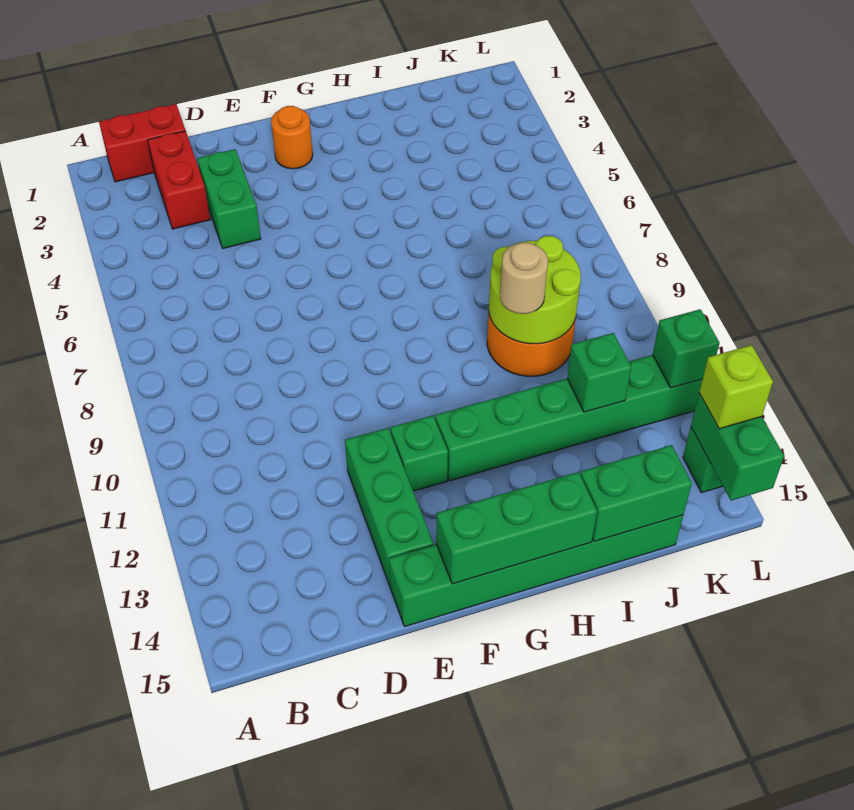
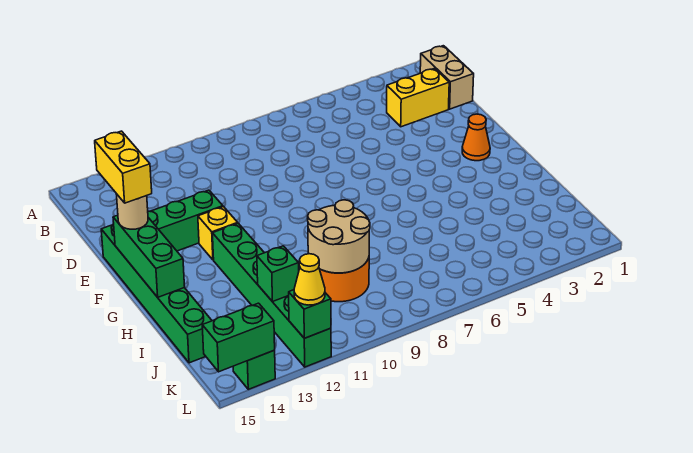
red brick B1:C1 level 1 -> tan brick B1:C1 level 1
red brick C2:C3 level 1 -> yellow brick C2:C3 level 1
green brick D3:D4 level 1 -> none
none -> yellow brick E15:F15 level 4
orange round brick F2 level 1 -> orange cone F2 level 1
green brick F12 level 1 -> yellow brick F12 level 1
lime round brick I9:J10 level 2 -> tan round brick I9:J10 level 2
tan round brick I10 level 3 -> tan round brick F15 level 3
green brick I15:J15 level 2 -> none
none -> yellow cone L12 level 3
lime brick L14 level 3 -> none

